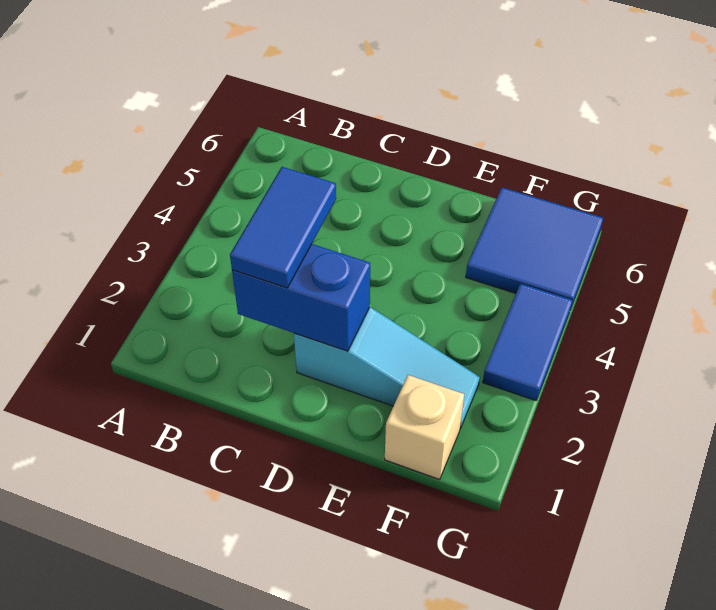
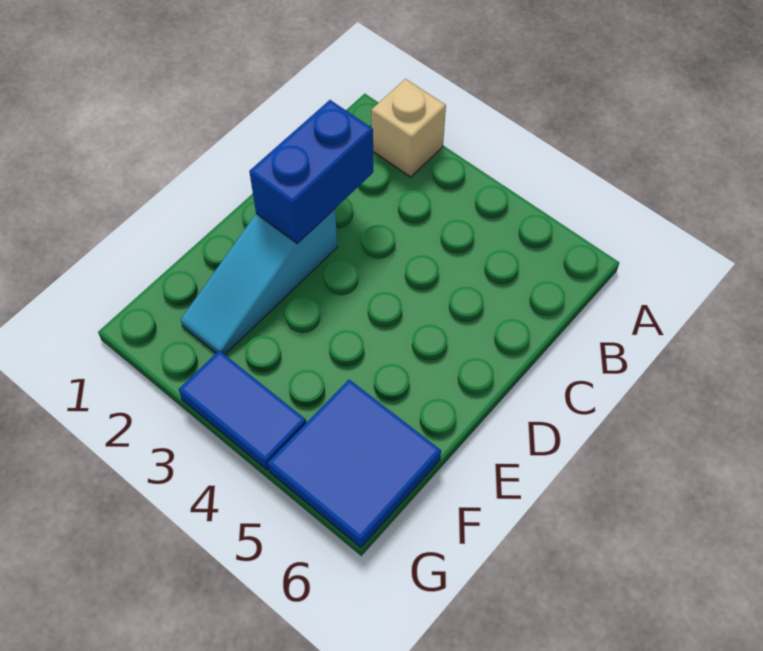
blue tile C2:C3 level 3 -> none
tan brick F1 level 1 -> tan brick A2 level 1

